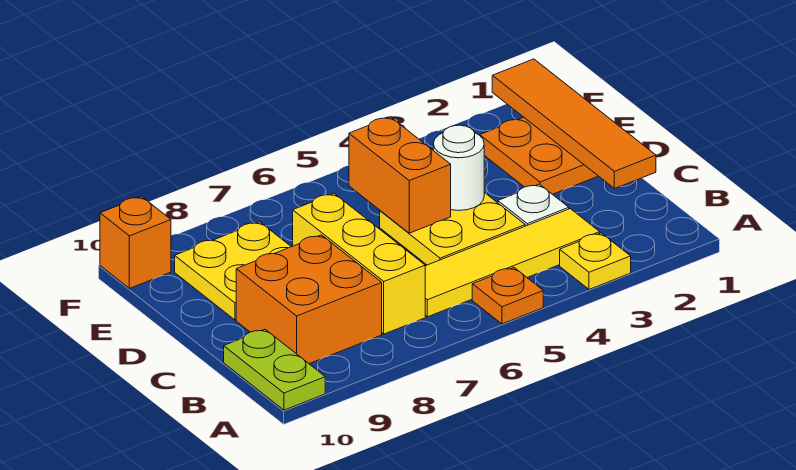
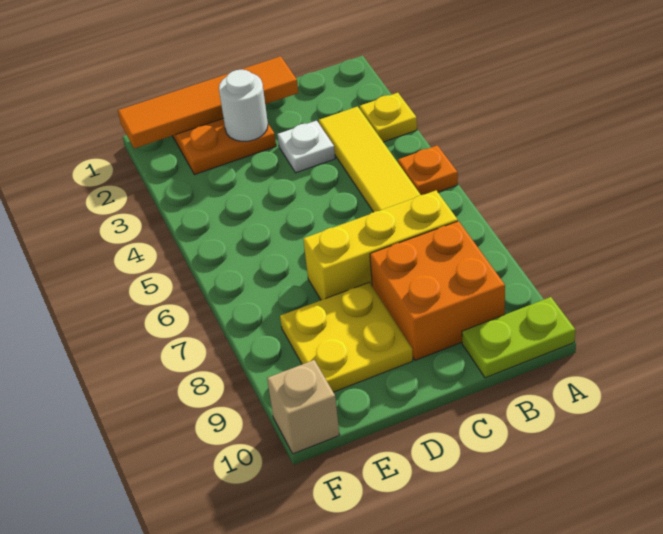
yellow plate C4:D5 level 1 -> none
white round brick D4 level 2 -> white round brick D2 level 2
orange brick D5:E5 level 2 -> none
orange brick F10 level 1 -> tan brick F10 level 1

